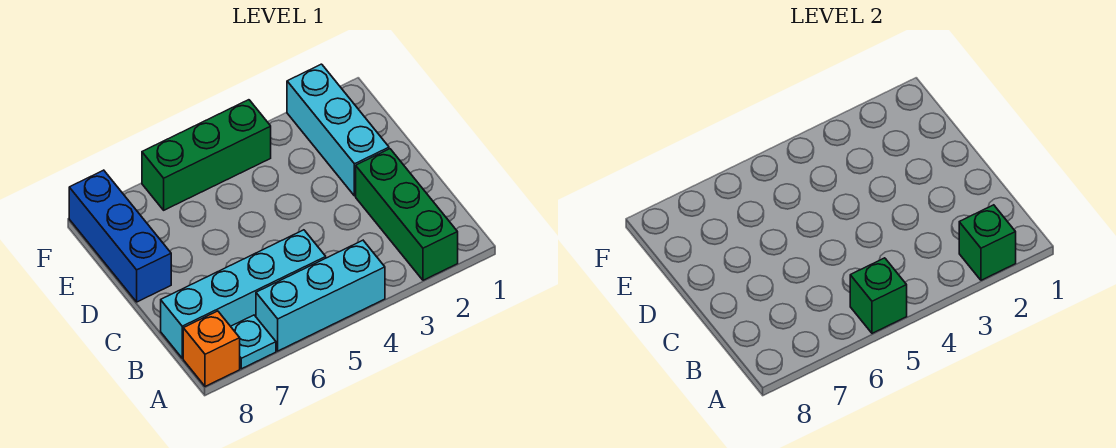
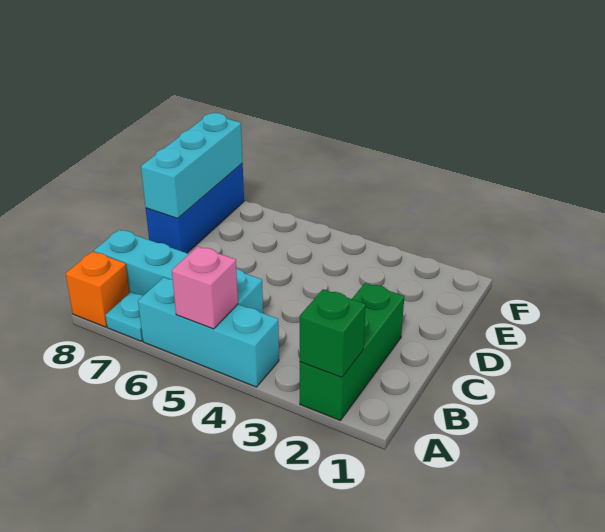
green brick A5 level 2 -> pink brick A5 level 2
cyan brick D2:F2 level 1 -> cyan brick D8:F8 level 2
green brick F4:F6 level 1 -> none

